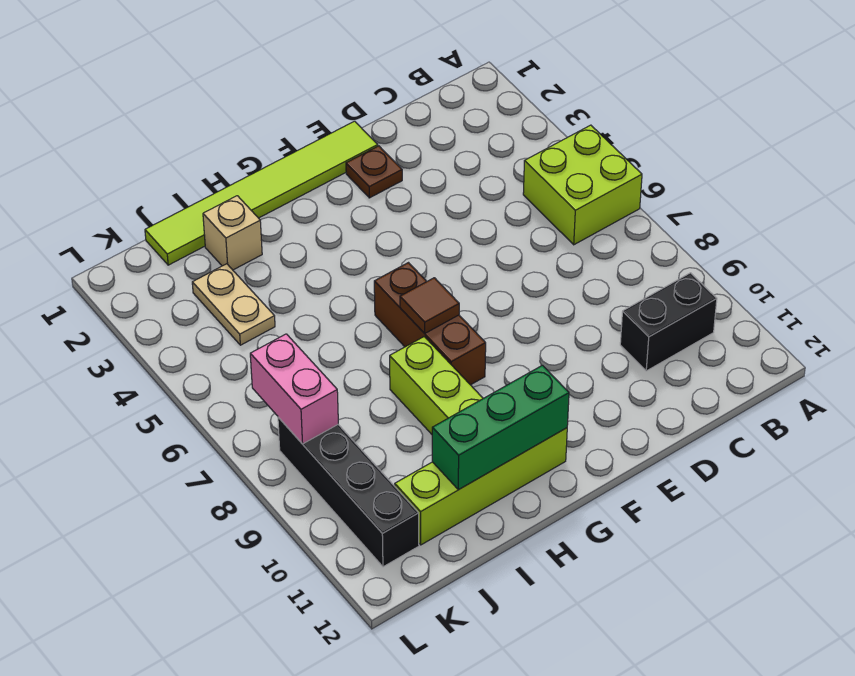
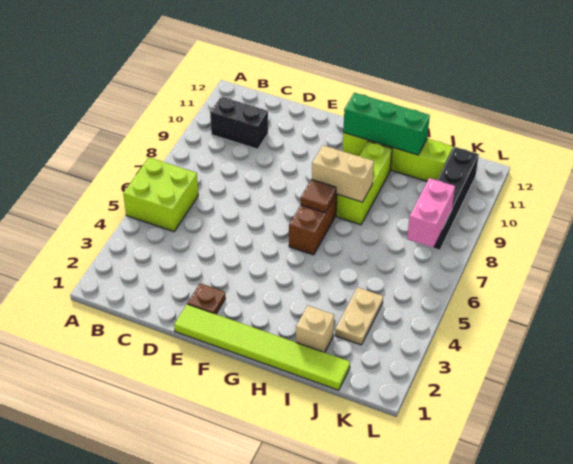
none -> tan brick G8:H8 level 2

